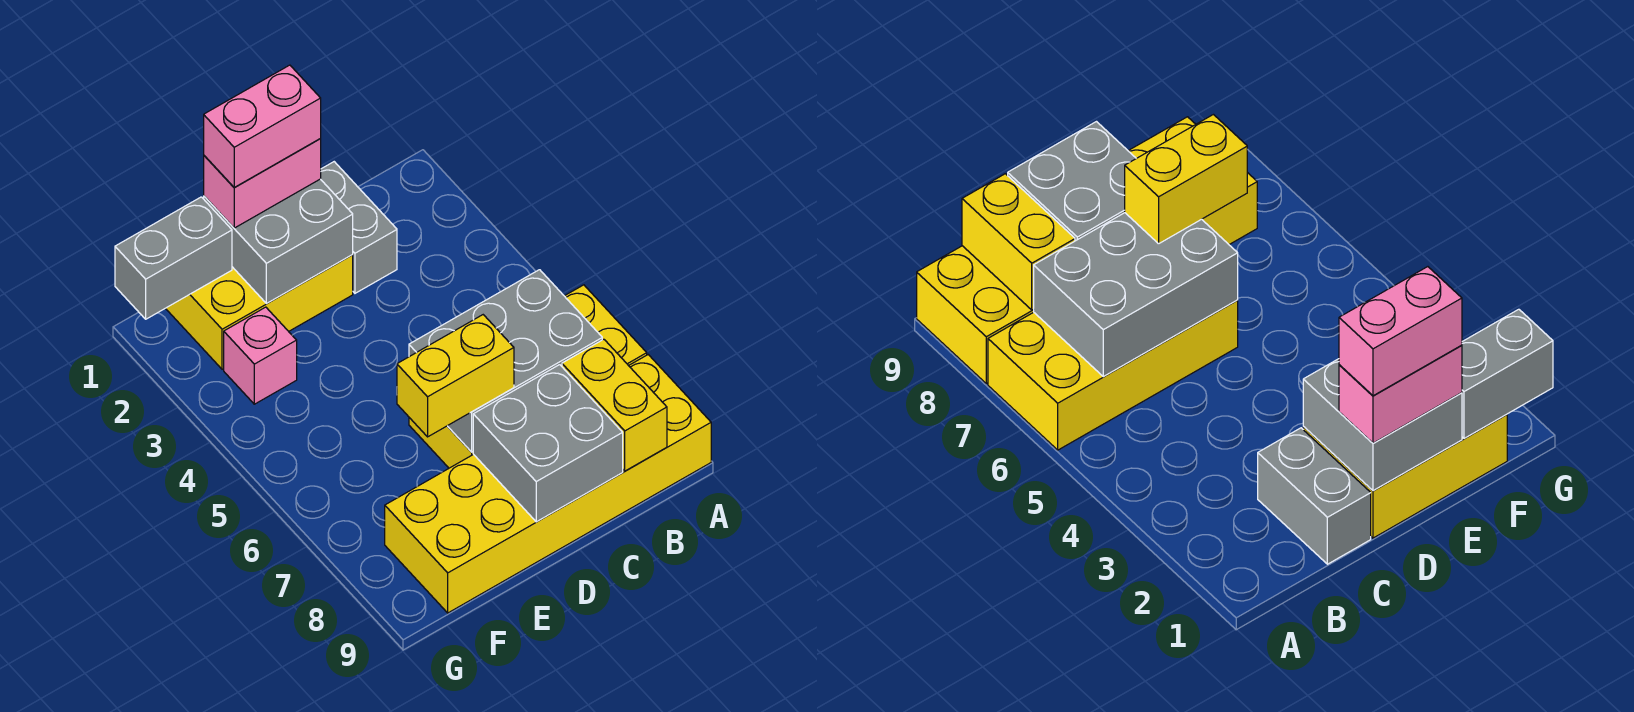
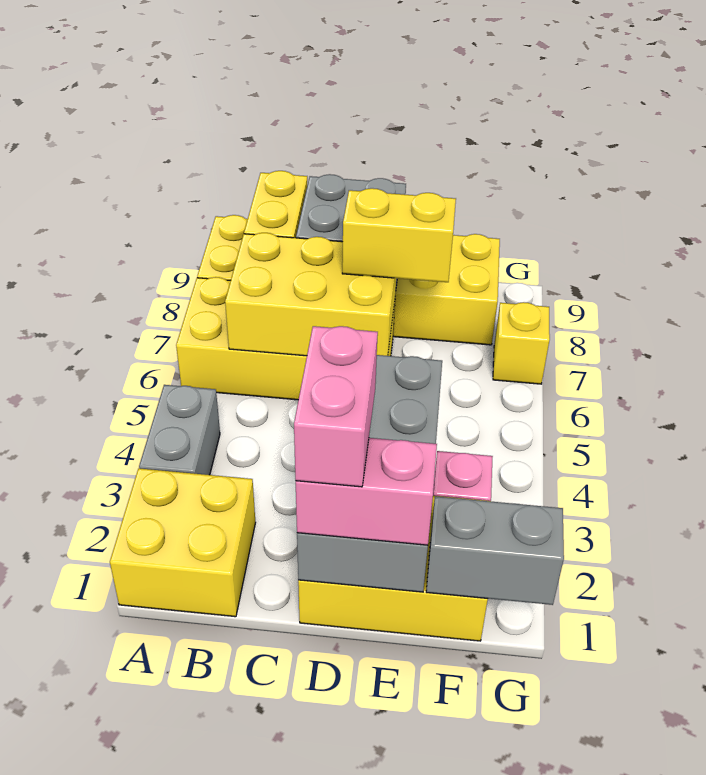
none -> yellow brick A1:B2 level 1
grey brick B6:D7 level 2 -> yellow brick B6:D7 level 2
grey brick C1:C2 level 1 -> grey brick A3:A4 level 1
grey brick D1:E2 level 2 -> grey brick D1:E4 level 2
pink brick D1:E1 level 4 -> pink brick D1:D2 level 4
none -> yellow brick G7 level 1

